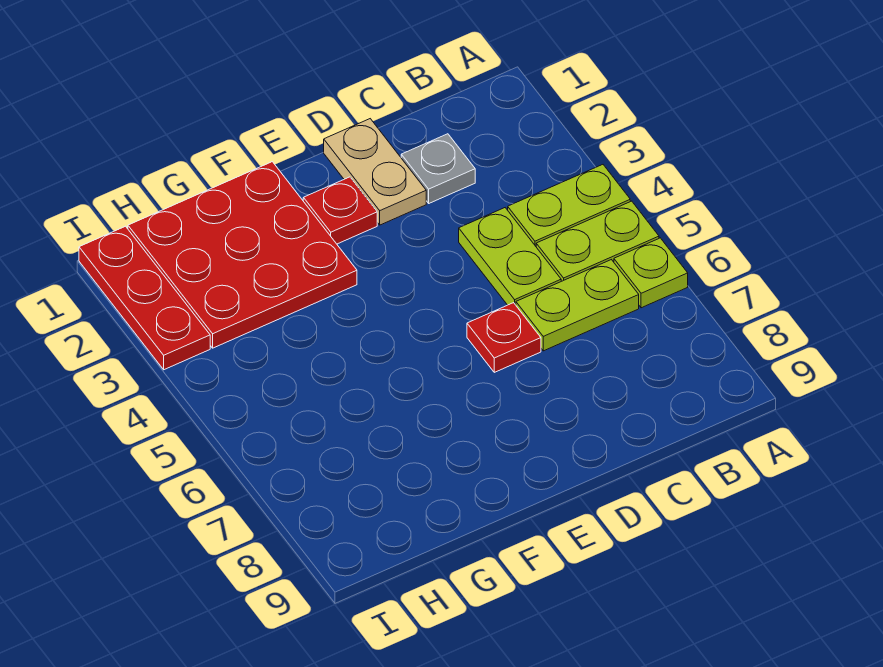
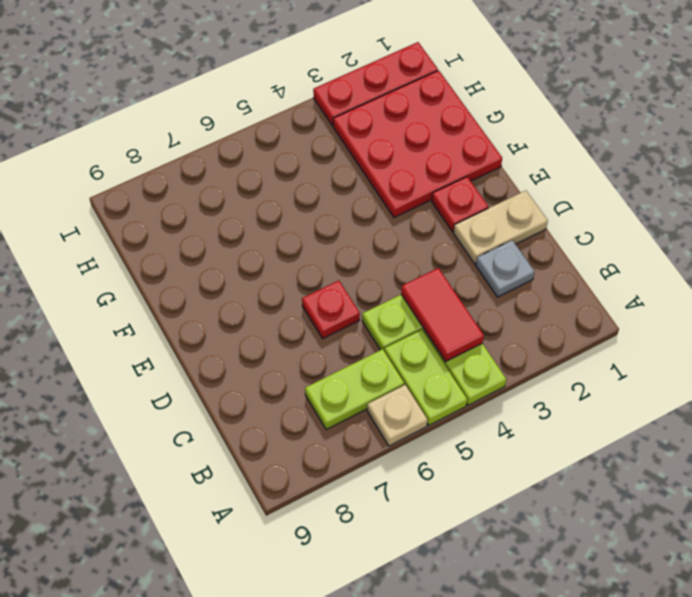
lime plate A6 level 1 -> tan plate A6 level 1
none -> red tile B4:C4 level 2
lime plate B6:C6 level 1 -> lime plate B6:B7 level 1

